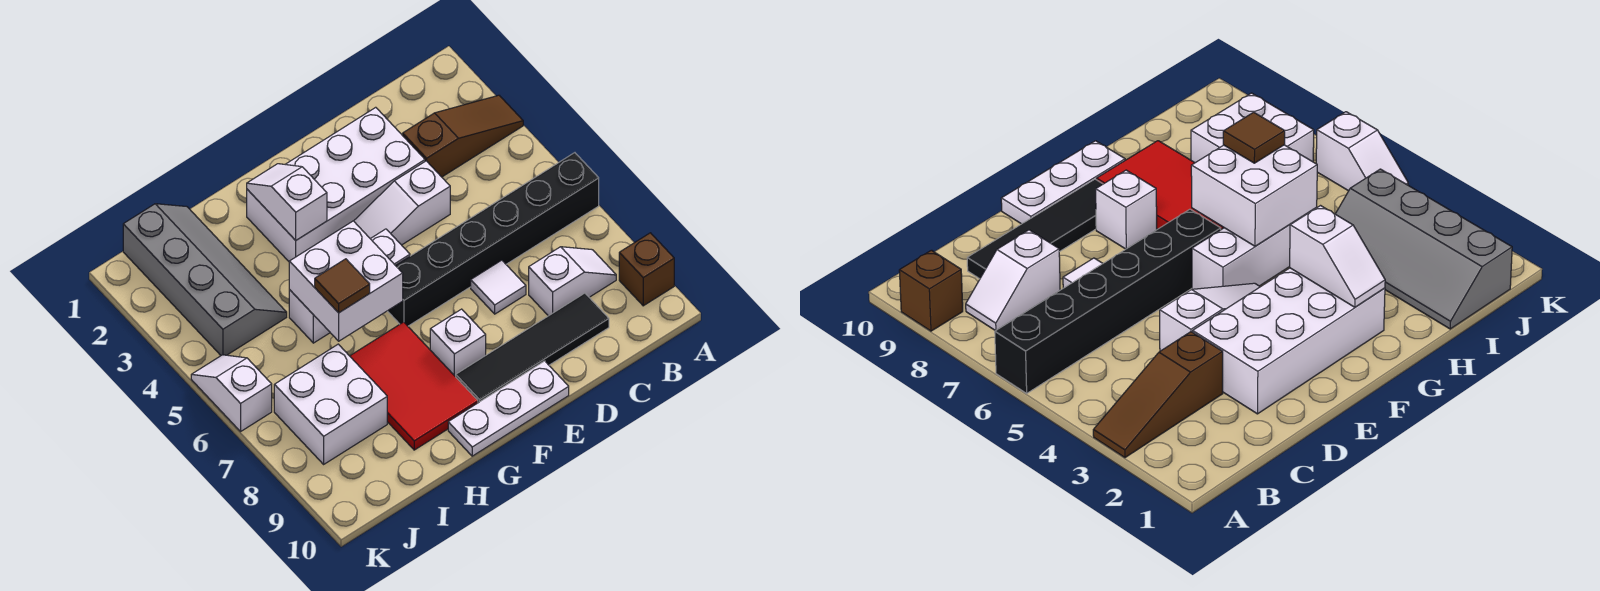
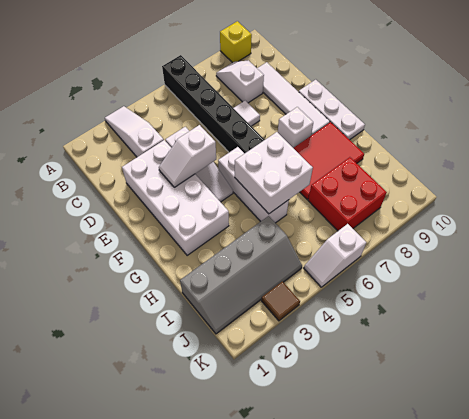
brown slope A3:C3 level 1 top C -> white slope A3:C3 level 1 top C
brown brick A9 level 1 -> yellow brick A9 level 1
black tile C9:F9 level 1 -> white tile C9:F9 level 1
white slope G2:G3 level 2 top 3 -> white slope E3:E4 level 2 top 4
brown tile H6 level 3 -> brown tile K3 level 1
grey slope I1:J4 level 1 top J -> grey slope I1:J4 level 1 top I
white brick I7:J8 level 1 -> red brick I7:J8 level 1

